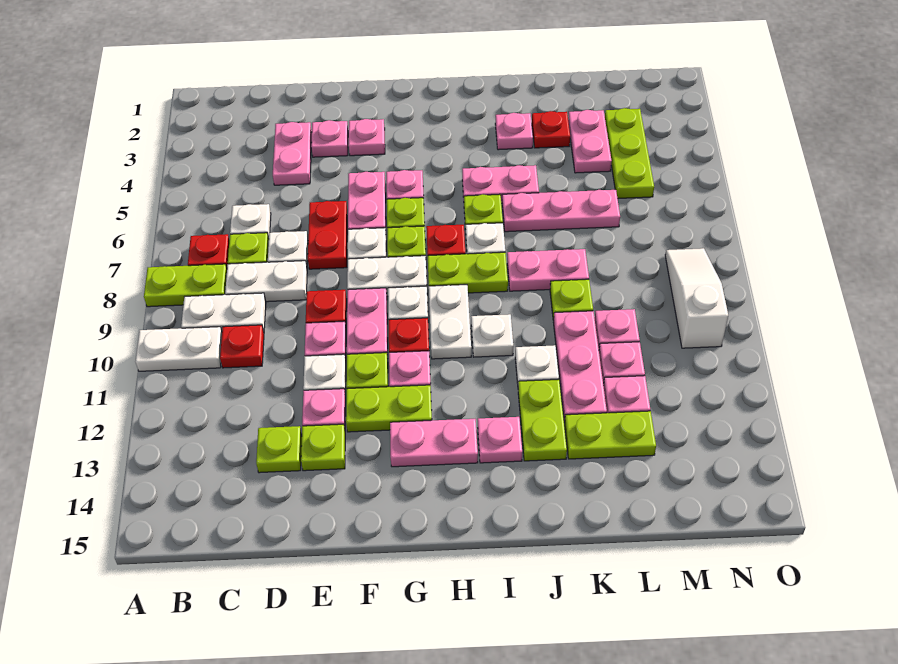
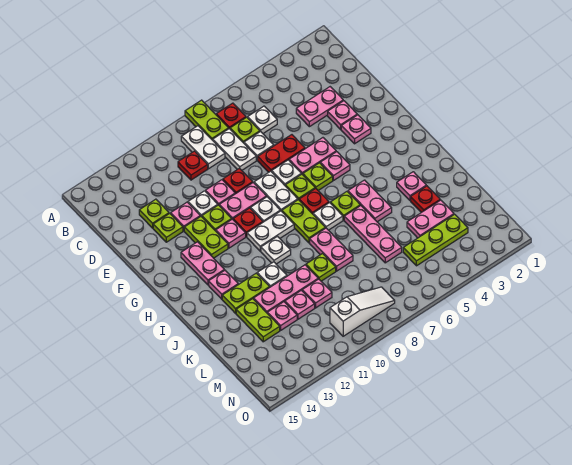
white plate A10:B10 level 1 -> none

